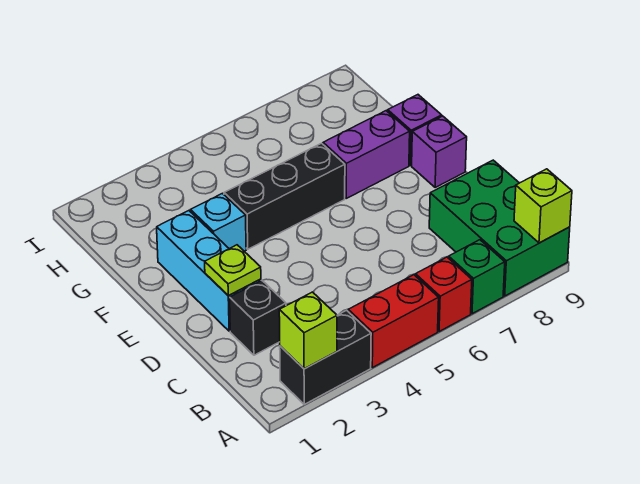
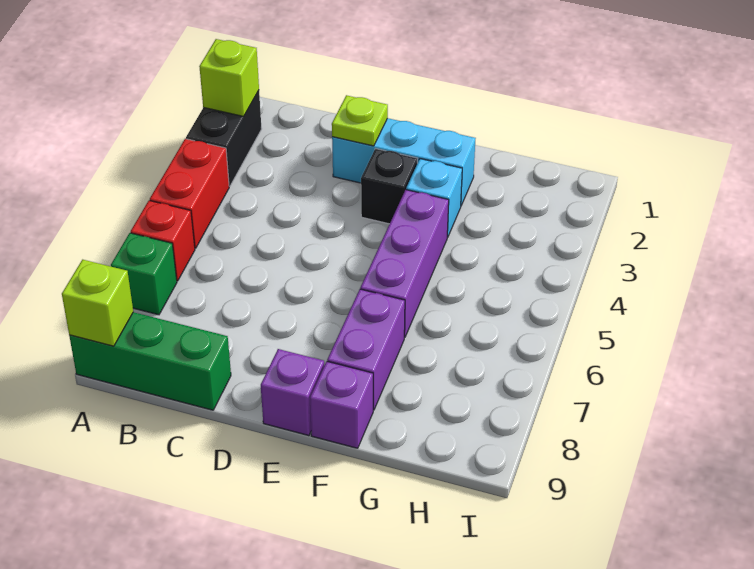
green brick A8:C9 level 1 -> green brick A9:C9 level 1
black brick C2 level 1 -> black brick E3 level 1
black brick F4:F6 level 1 -> purple brick F4:F6 level 1

